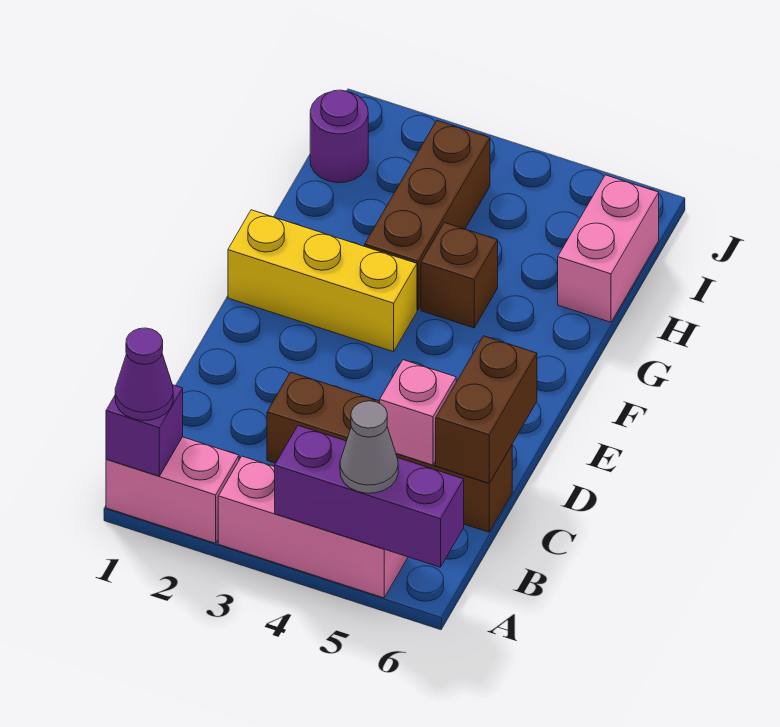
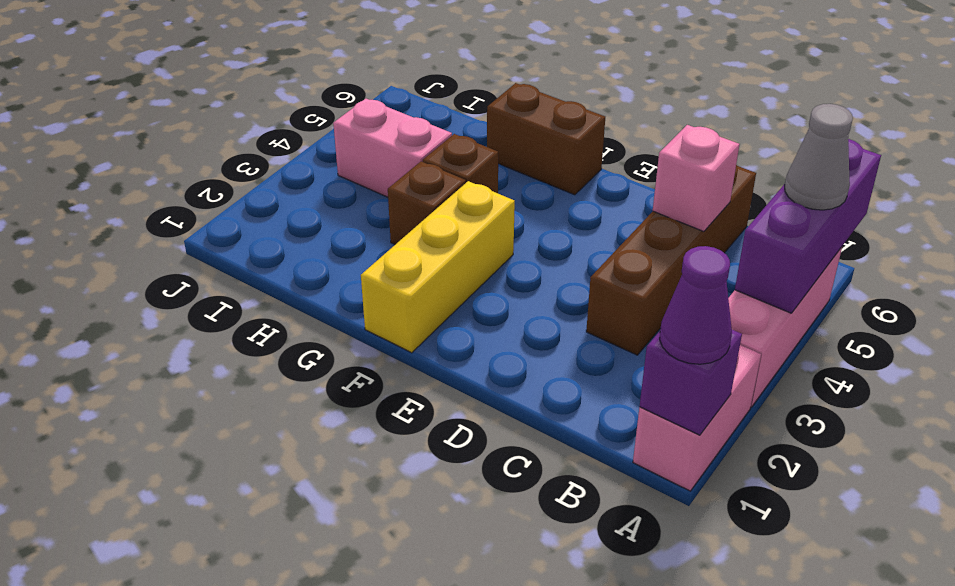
brown brick C6:D6 level 2 -> brown brick F6:G6 level 1
brown brick G3:I3 level 1 -> brown brick G3 level 1
pink brick H6:I6 level 1 -> pink brick H4:I4 level 1
purple round brick I1 level 1 -> none

